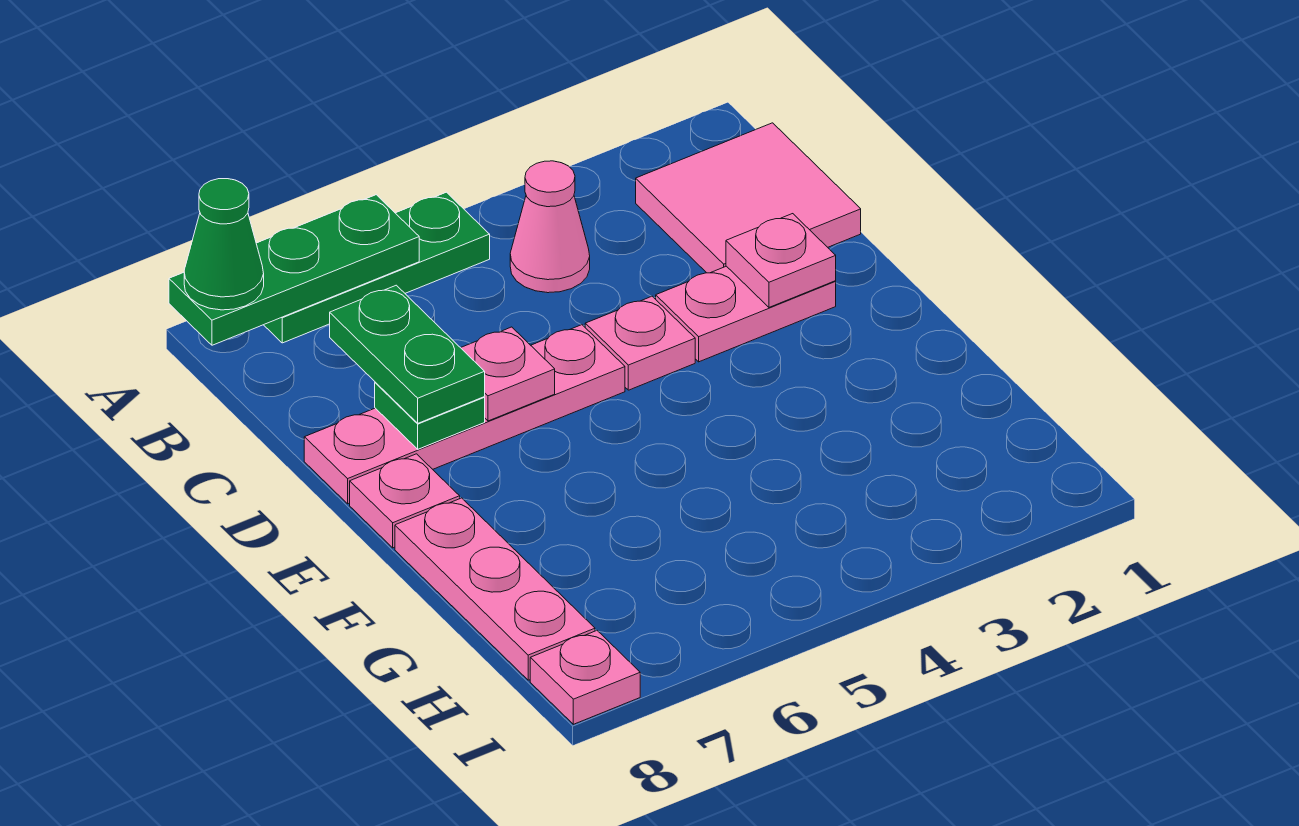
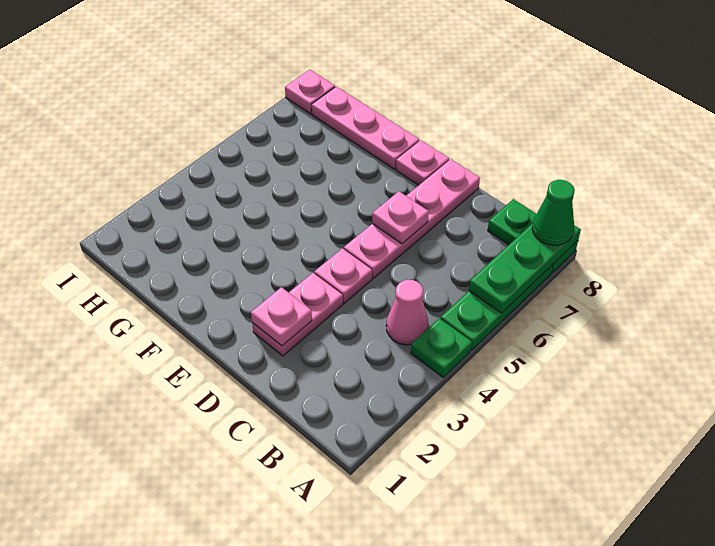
pink tile B1:C2 level 1 -> none
green plate C7:D7 level 3 -> green plate A8:B8 level 1
green plate D7 level 2 -> green plate A4 level 1

